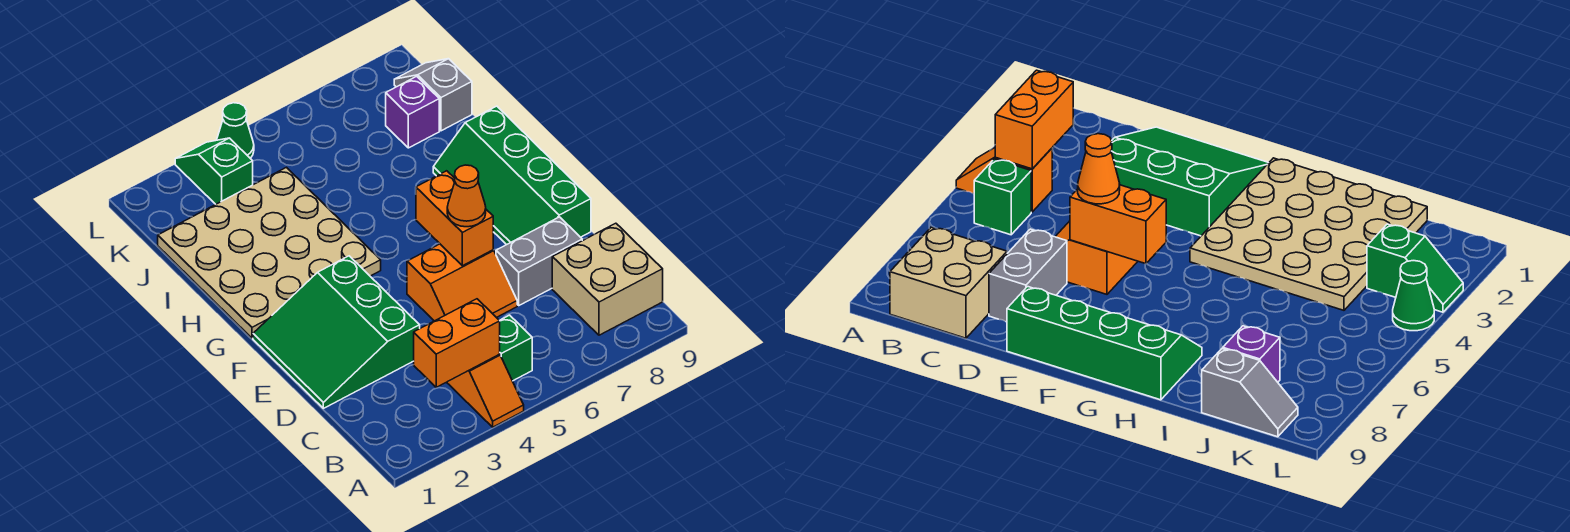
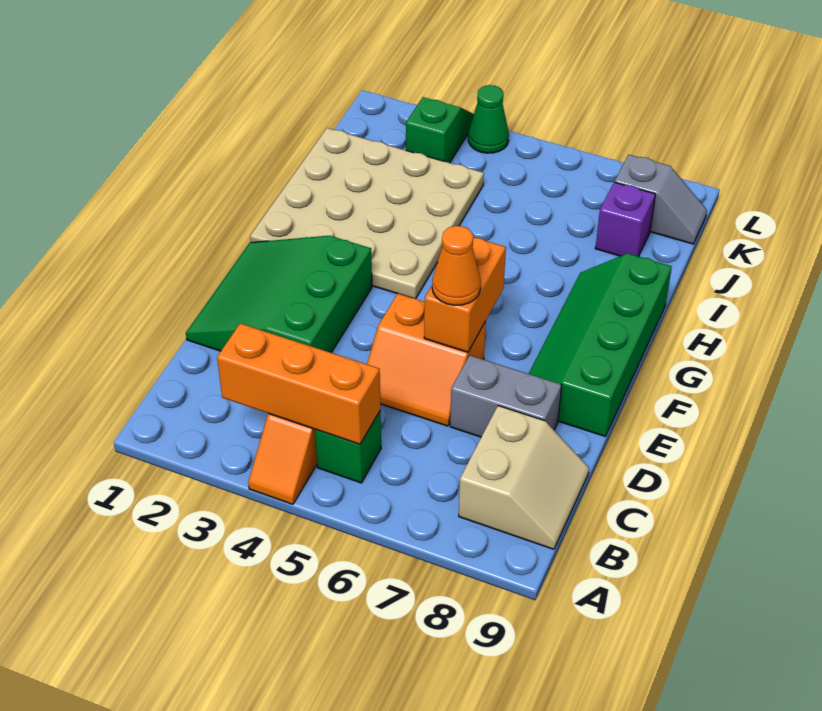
orange brick B3:B4 level 2 -> orange brick B3:B5 level 2
tan brick B8:C9 level 1 -> tan slope B8:C9 level 1 top 8
grey slope J9:K9 level 1 top J -> grey slope K8:K9 level 1 top 8

